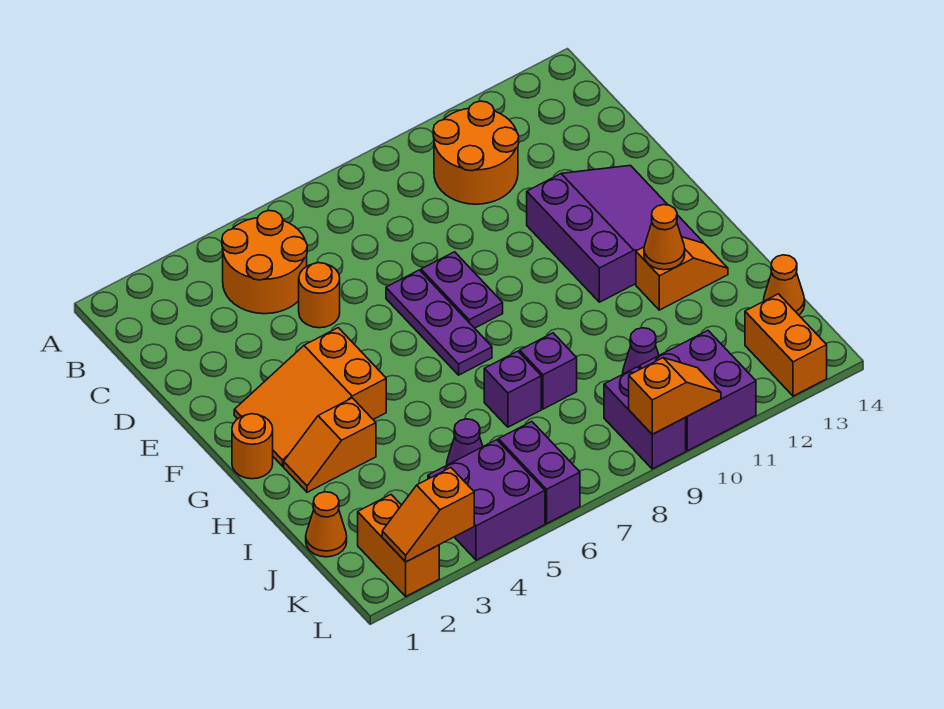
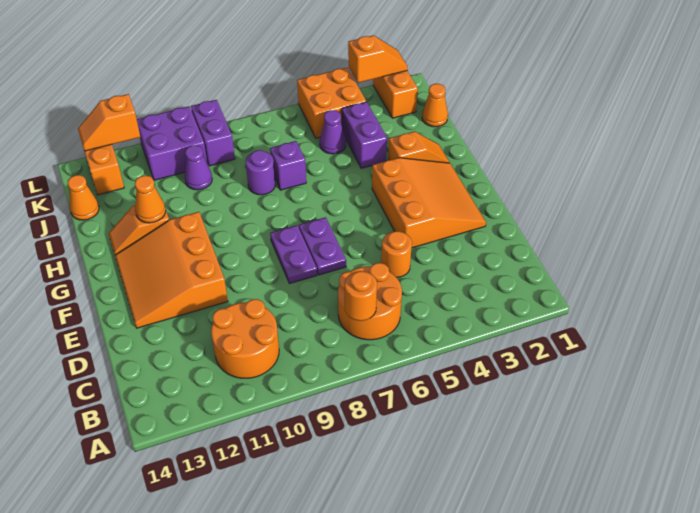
orange round brick B4:C5 level 1 -> orange round brick B6:C7 level 1
purple plate E7:G7 level 1 -> purple plate E7:F7 level 1
purple slope E11:G13 level 1 top 11 -> orange slope E11:G13 level 1 top 11
orange slope F2:G4 level 1 top 4 -> orange slope E2:G4 level 1 top 4
orange round brick G1 level 1 -> orange round brick B7 level 2
purple brick I8 level 1 -> purple round brick I8 level 1
purple brick K4:L5 level 1 -> orange brick K4:L5 level 1
purple brick K6:L6 level 1 -> purple brick I4:J4 level 1
orange slope L9:L10 level 2 top 9 -> orange slope L12:L13 level 2 top 12

